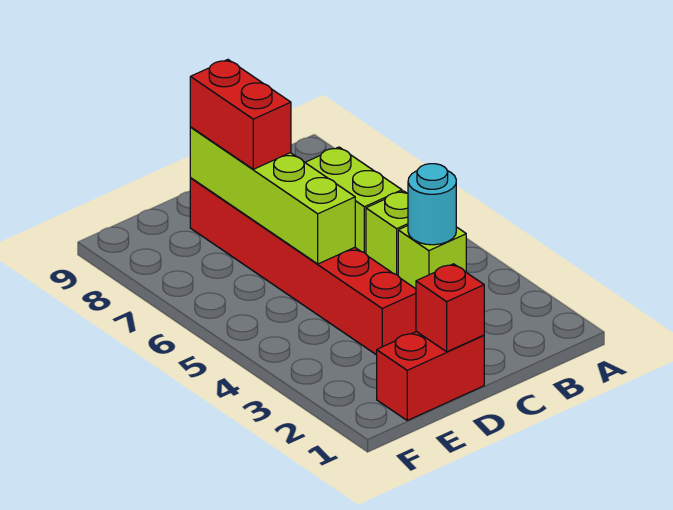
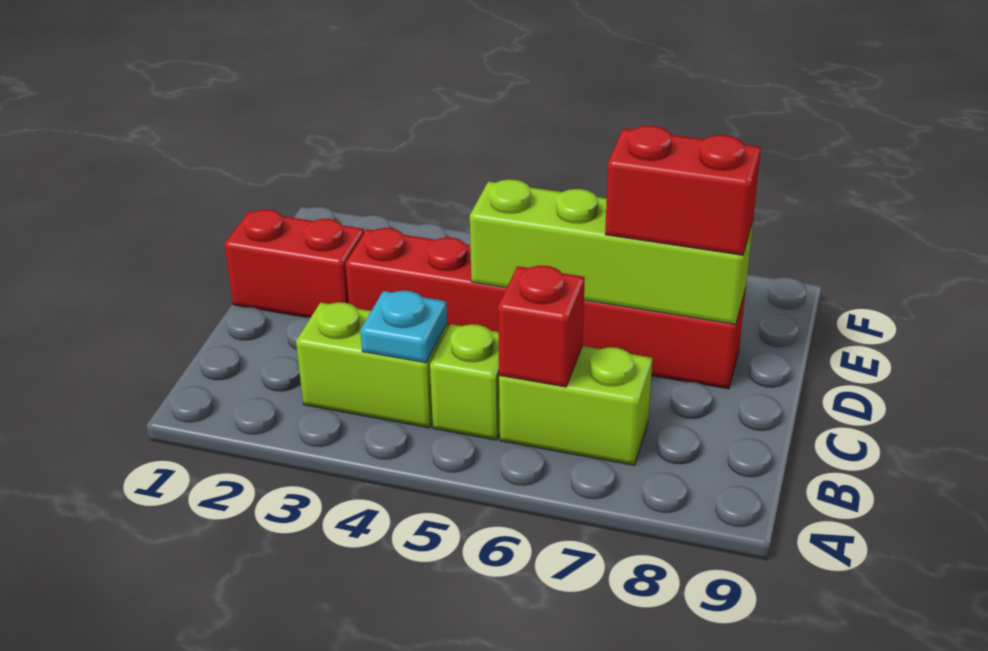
lime brick B4 level 1 -> lime brick B3:B4 level 1
cyan round brick B4 level 2 -> cyan plate B4 level 2
red brick D1:E1 level 1 -> red brick D1:D2 level 1
red brick D1 level 2 -> red brick B6 level 2

